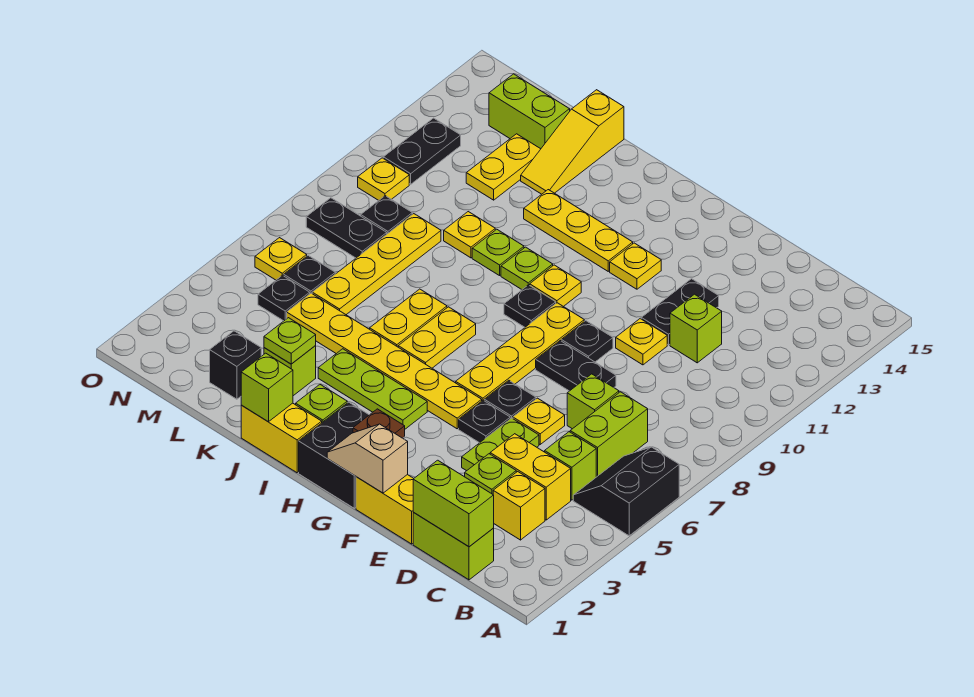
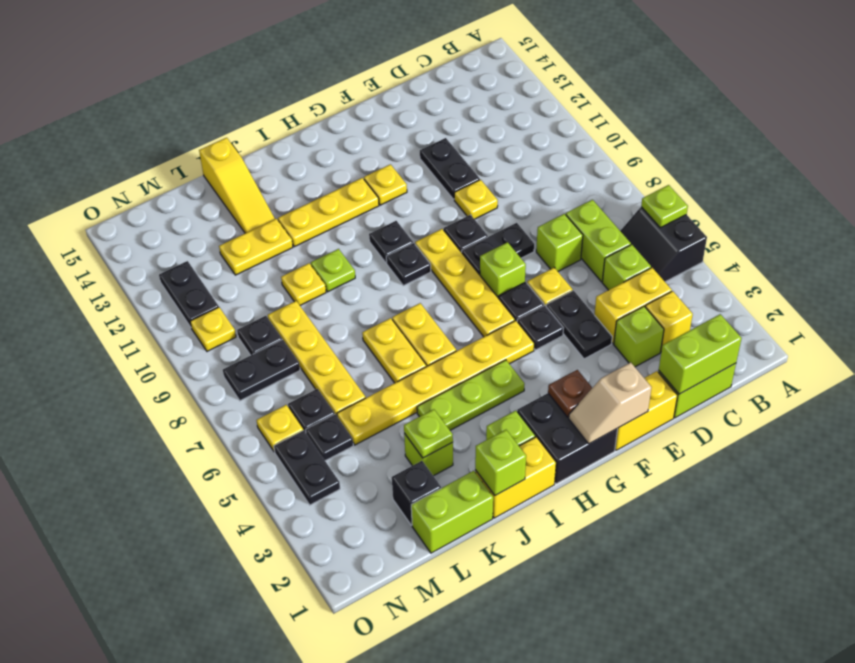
lime brick D11 level 1 -> lime brick F7 level 1
lime plate E4:E5 level 1 -> black plate E4:E5 level 1
yellow plate H10 level 1 -> black plate H10 level 1
lime plate I10 level 1 -> lime plate A6 level 2
yellow plate L12:L13 level 1 -> yellow plate K12:L12 level 1
lime brick L14:M14 level 1 -> lime brick K1:L1 level 1
none -> black plate N4:N5 level 1

